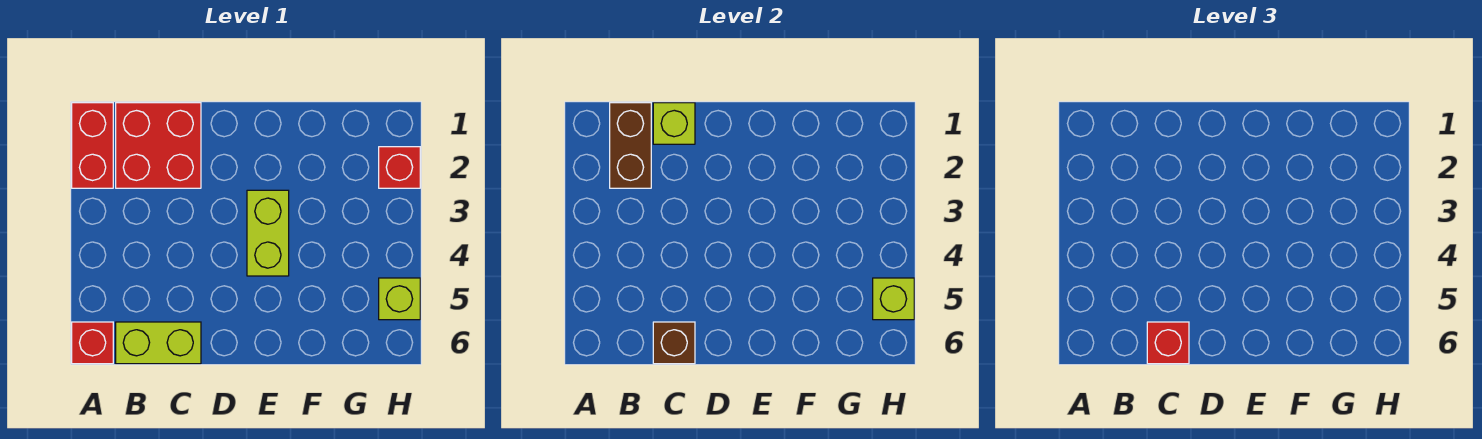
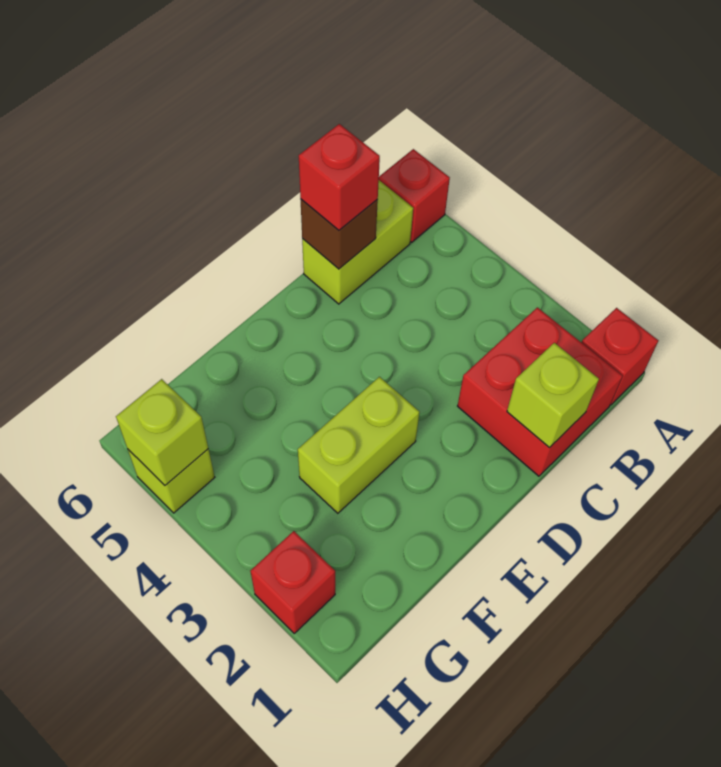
red brick A1:A2 level 1 -> red brick A1 level 1
brown brick B1:B2 level 2 -> none
lime brick E3:E4 level 1 -> lime brick E3:F3 level 1

